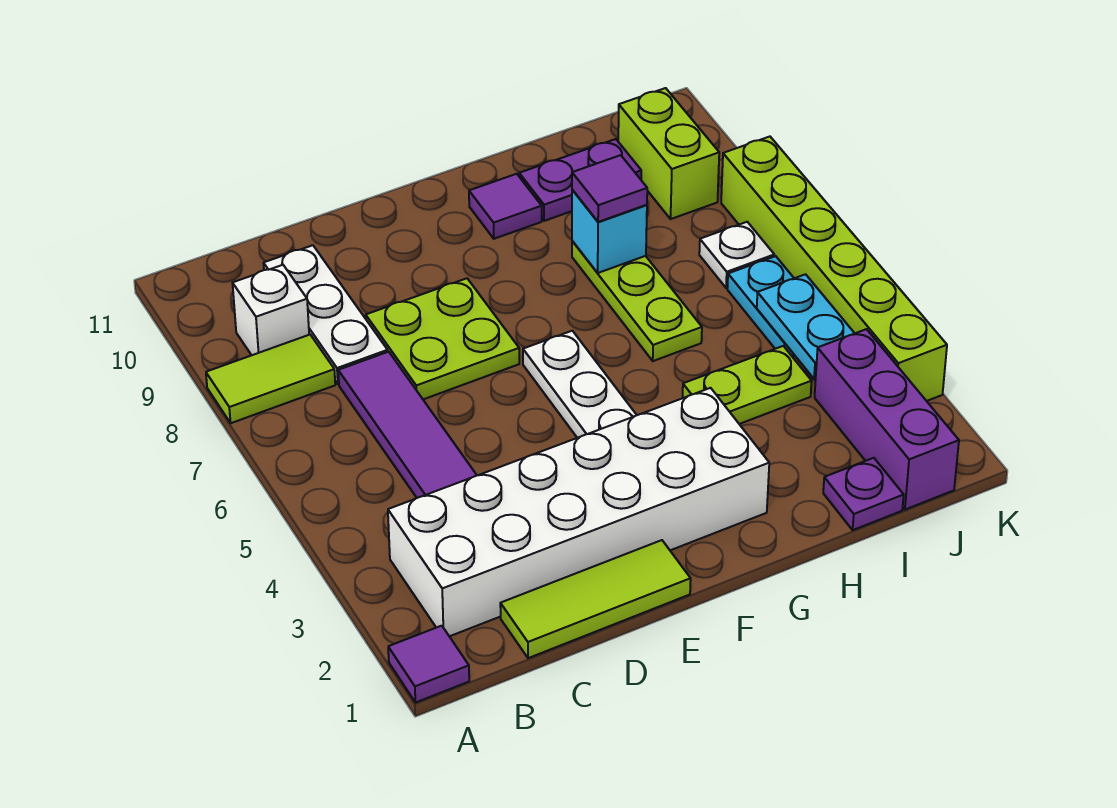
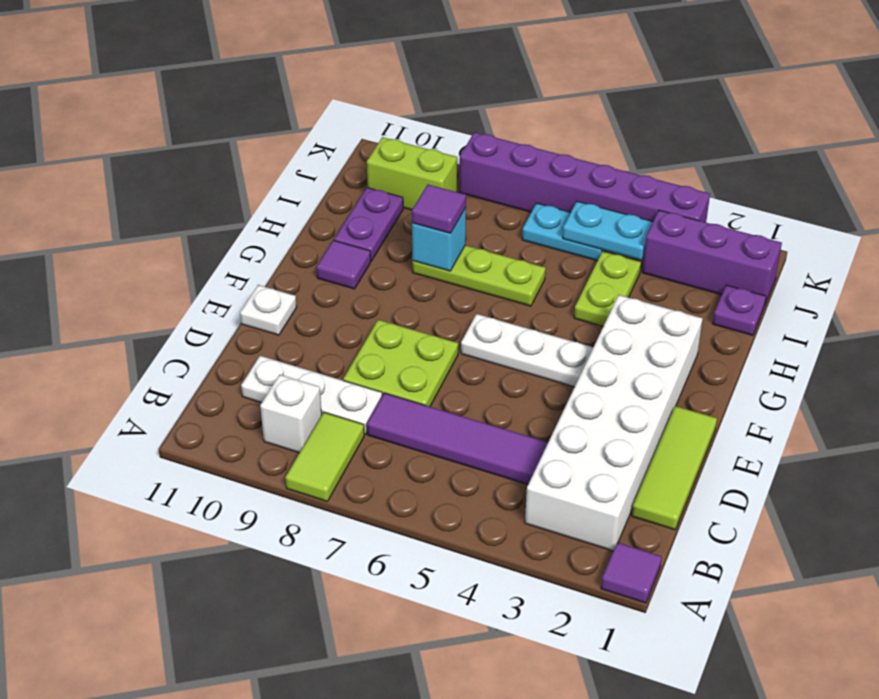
white plate J7 level 1 -> white plate E11 level 1
lime brick K3:K8 level 1 -> purple brick K3:K8 level 1

